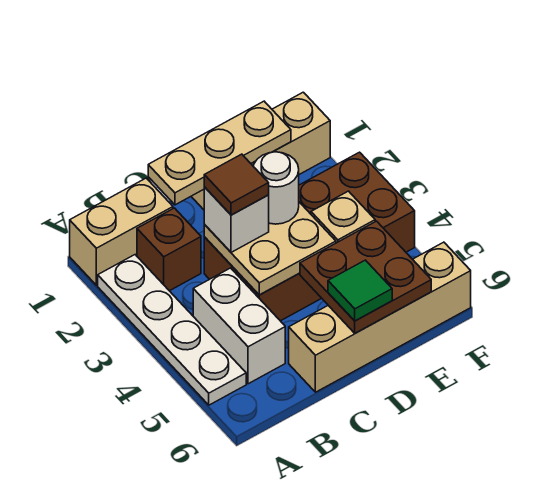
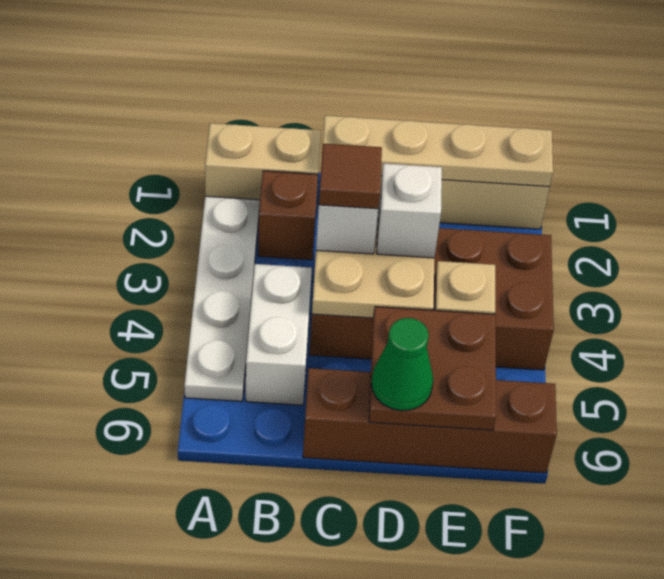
tan plate C1:E1 level 2 -> tan plate C1:F1 level 2
tan brick C6:F6 level 1 -> brown brick C6:F6 level 1
white round brick D3 level 3 -> white brick D3 level 3
green tile D6 level 3 -> green cone D6 level 3

